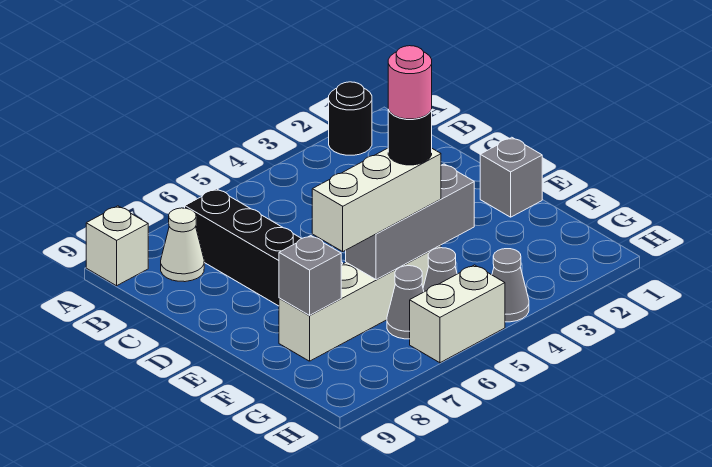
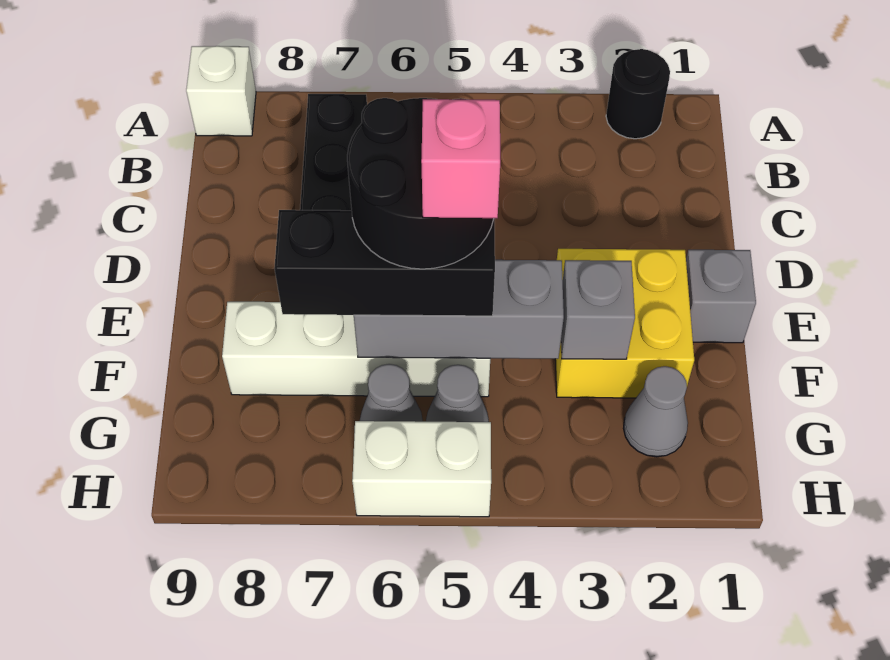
white cone B8 level 1 -> none
none -> yellow brick E2:F3 level 1
white brick F5:F7 level 3 -> black brick F5:F7 level 3
black round brick F5 level 4 -> black round brick E5:F6 level 4
pink round brick F5 level 5 -> pink brick F5 level 5
grey brick F8 level 2 -> grey brick F3 level 2
grey cone H4 level 1 -> grey cone G2 level 1

